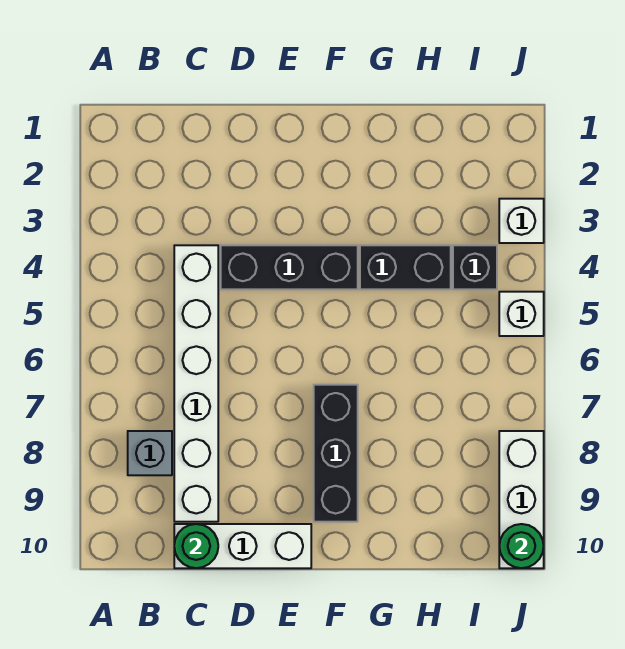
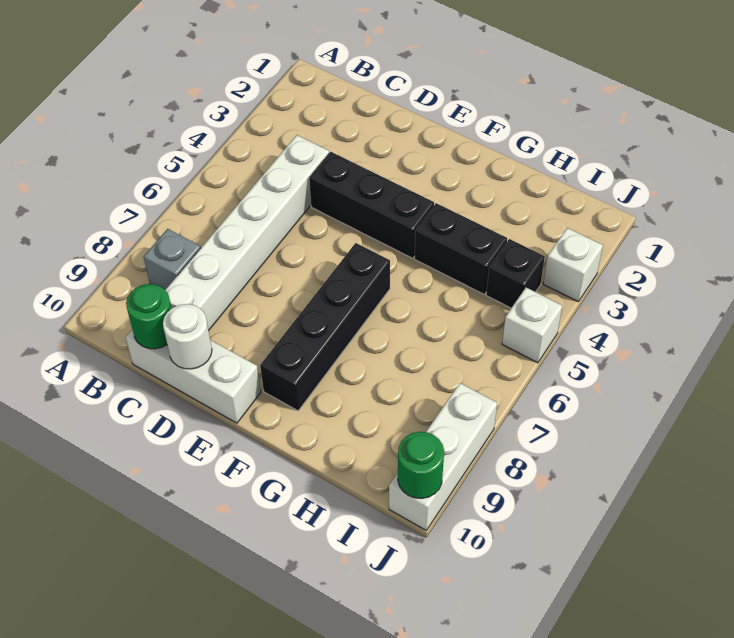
none -> white round brick D10 level 2
black brick F7:F9 level 1 -> black brick F6:F9 level 1

